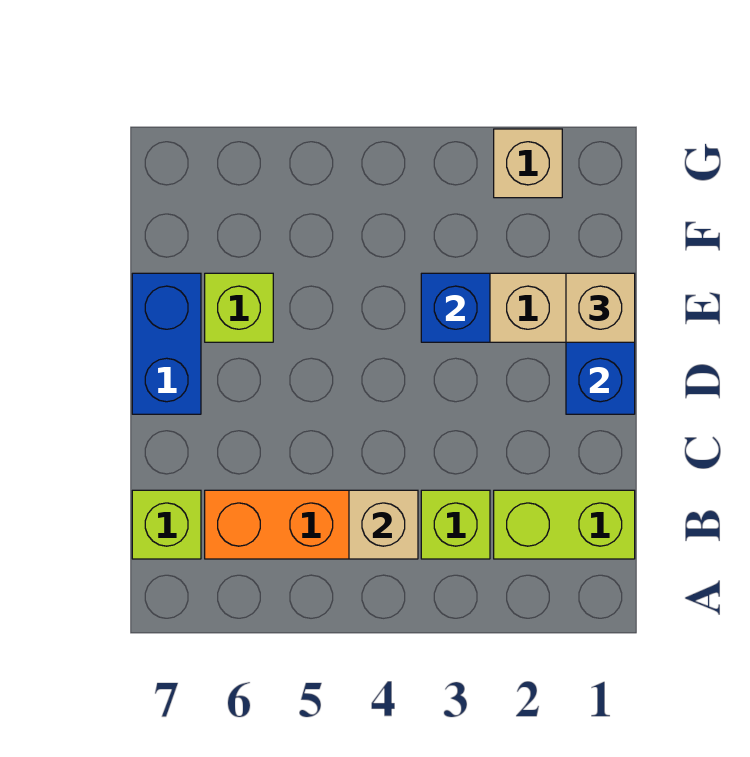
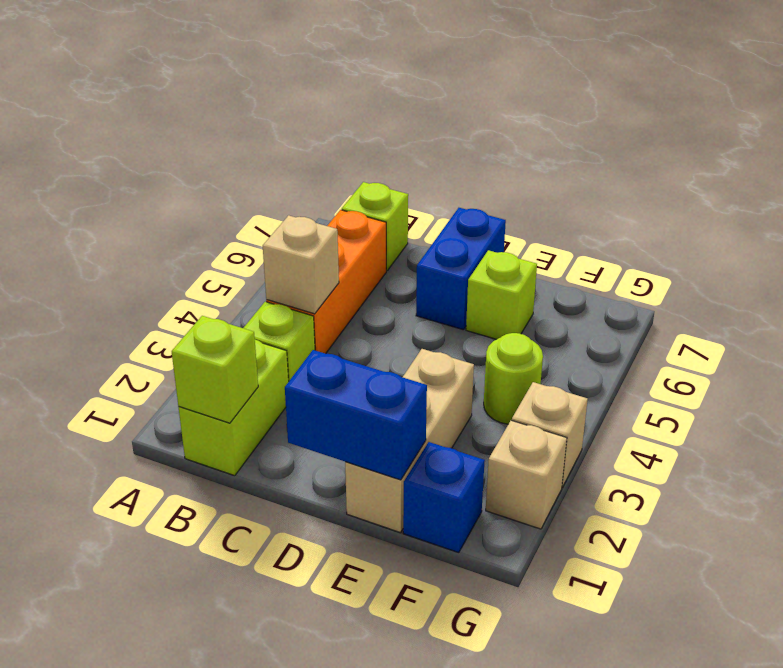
none -> lime brick B1 level 2
blue brick D7:E7 level 1 -> blue brick D6:D7 level 1
tan brick E1 level 3 -> tan brick G3 level 1
blue brick E3 level 2 -> blue brick F1 level 1
none -> lime round brick F4 level 1

